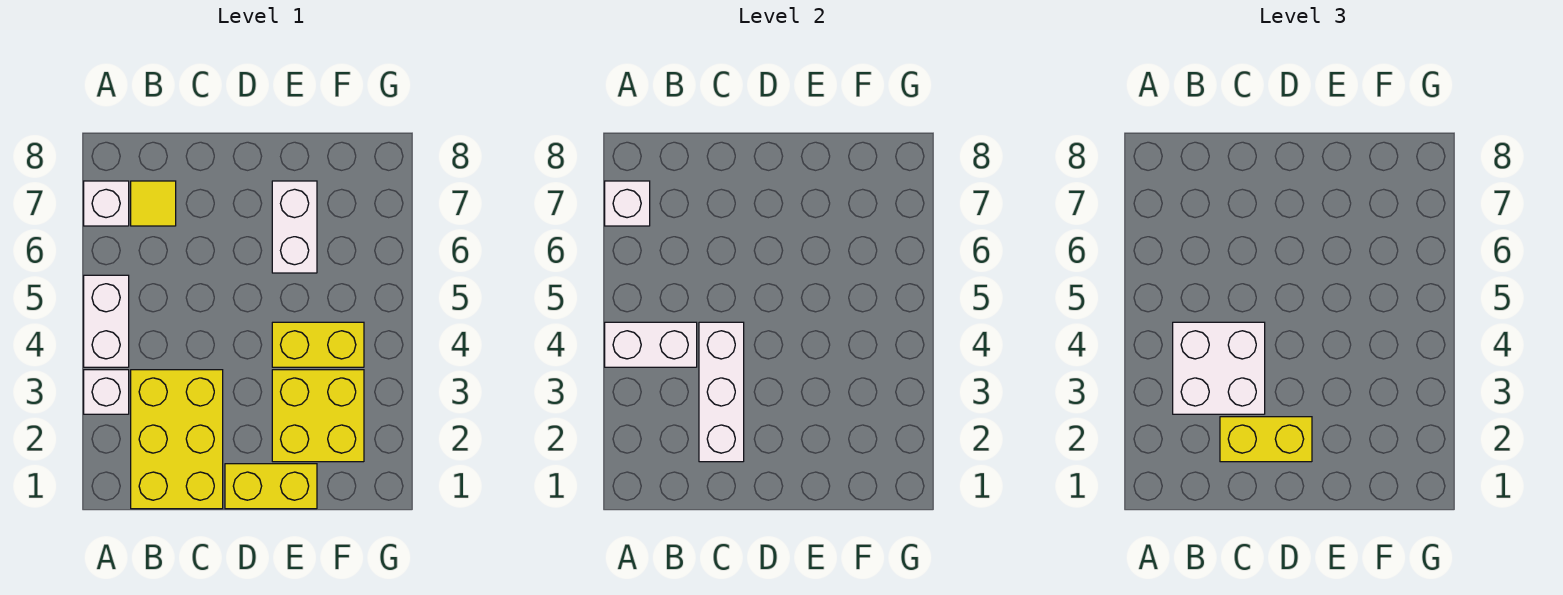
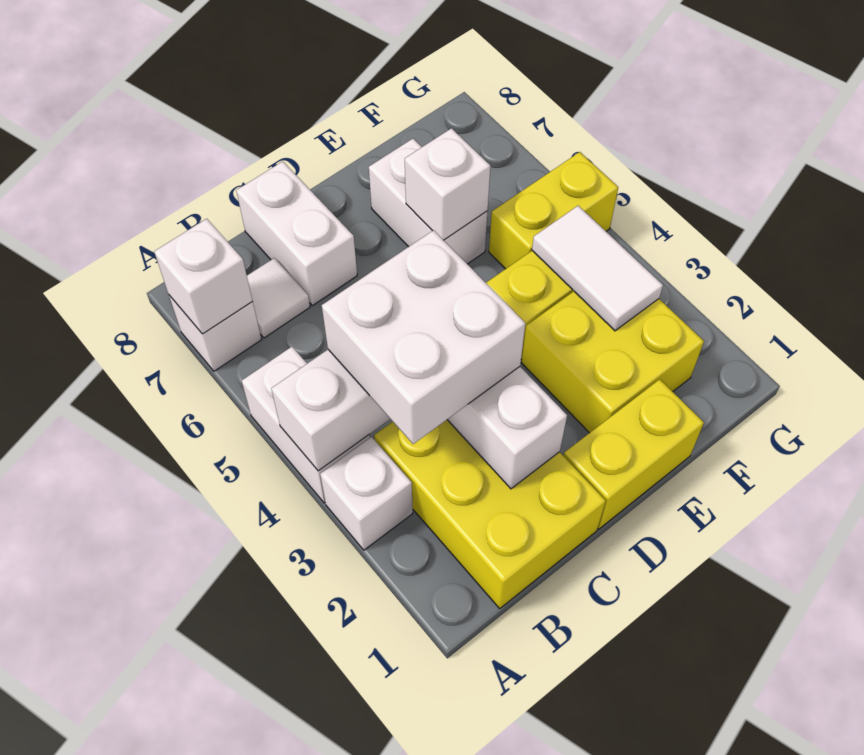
yellow tile B7 level 1 -> white tile B7 level 1
yellow brick C2:D2 level 3 -> yellow brick F5:G5 level 1
none -> white brick C7:C8 level 1
none -> white brick E6 level 2
none -> white tile F3:F4 level 2

